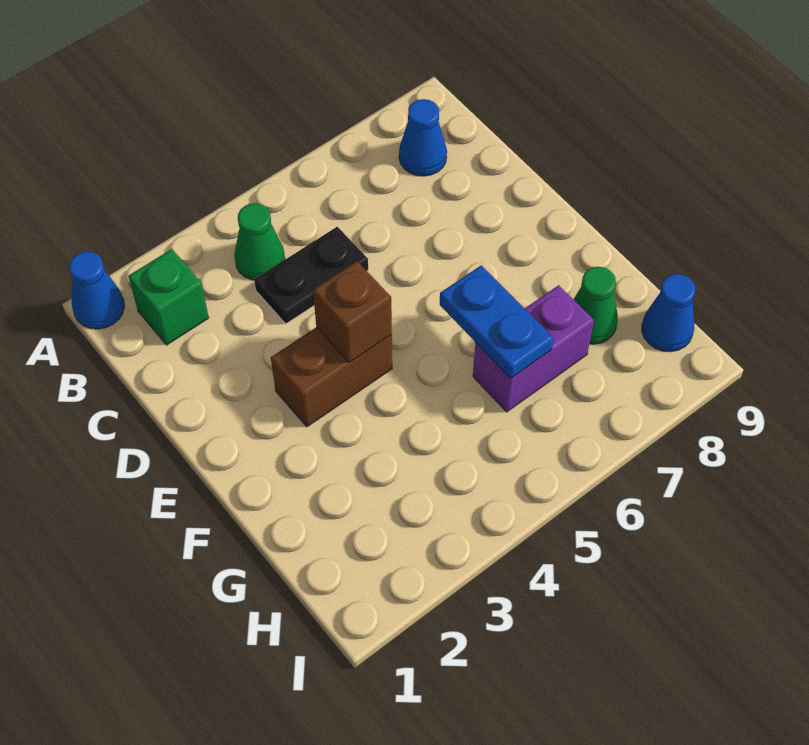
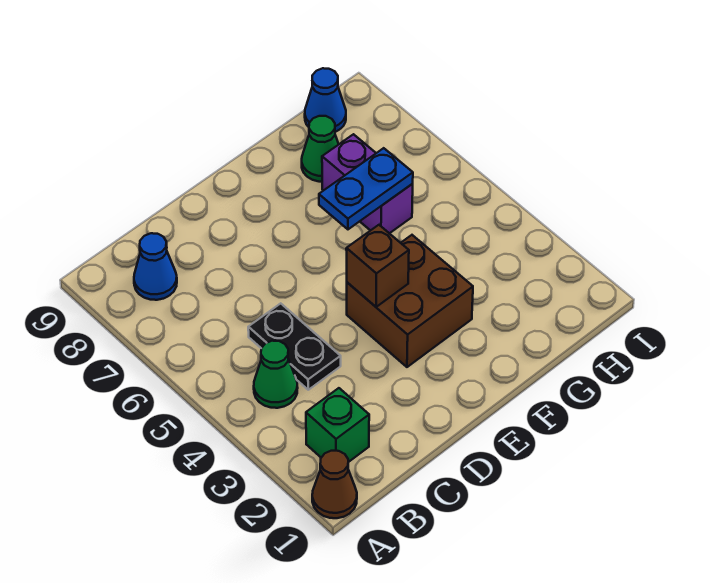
blue cone A1 level 1 -> brown cone A1 level 1
brown brick E3:E4 level 1 -> brown brick E3:F4 level 1

